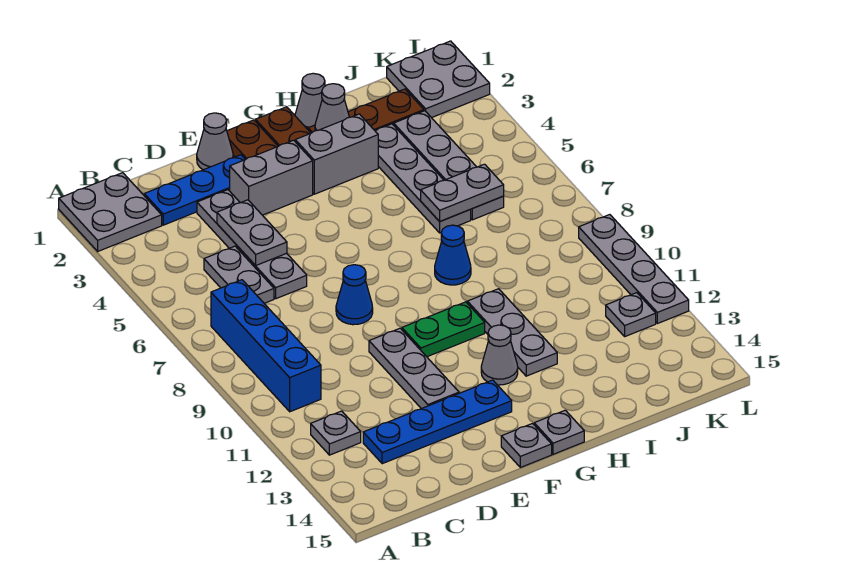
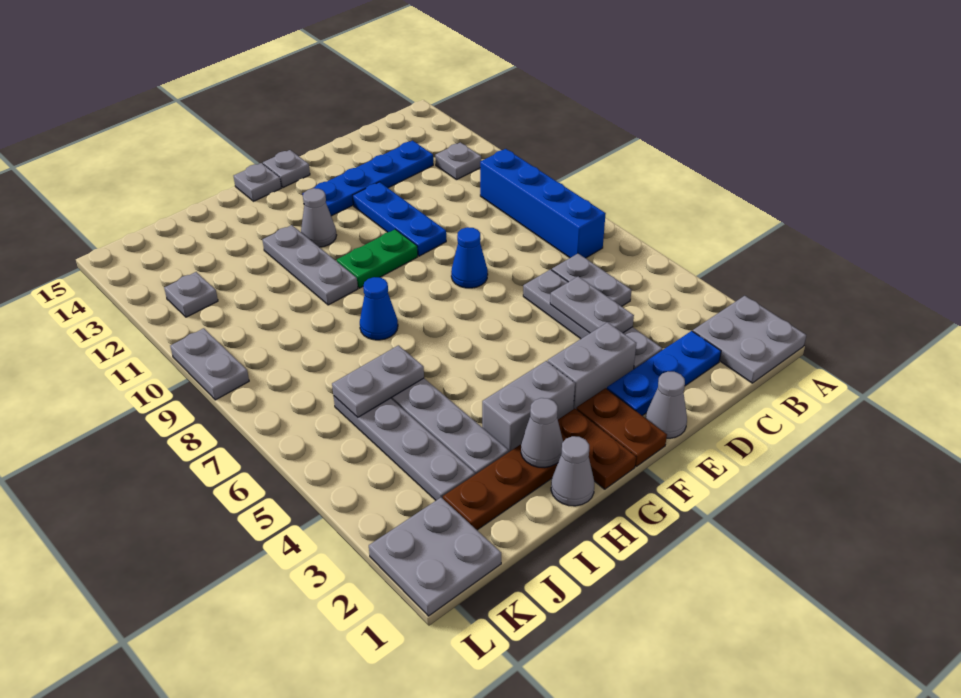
grey plate E10:E12 level 1 -> blue plate E10:E12 level 1
grey plate L9:L12 level 1 -> grey plate L9:L10 level 1

